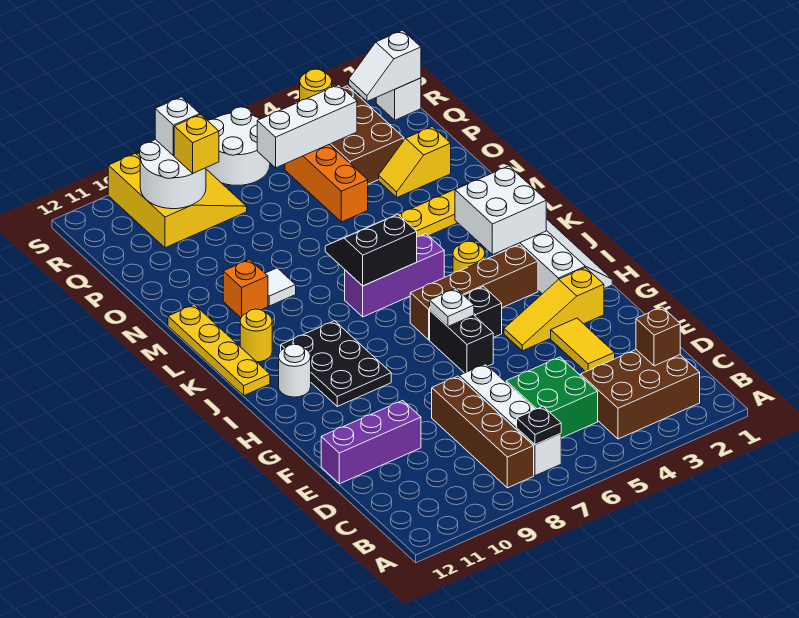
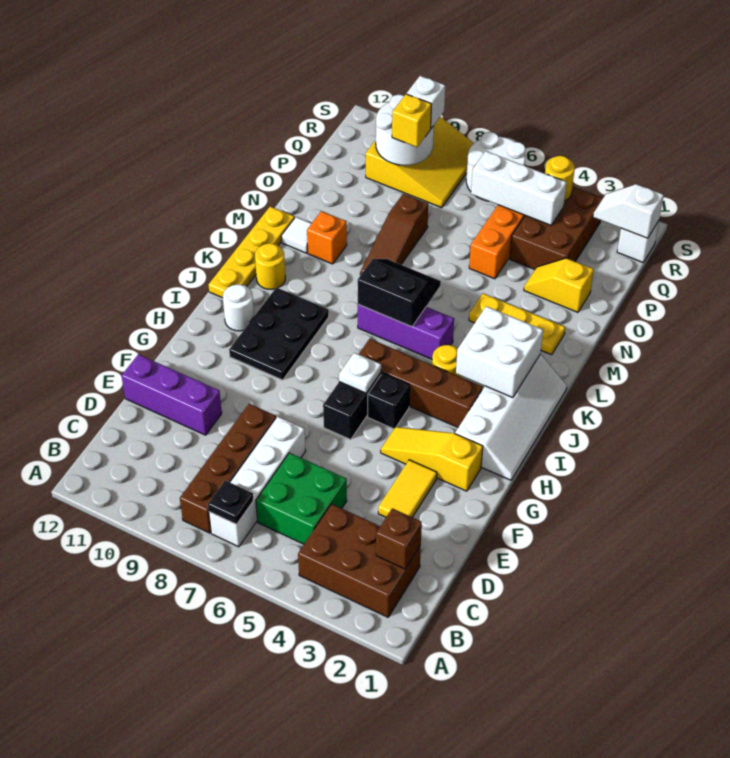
none -> brown slope M8:O8 level 1 top O
white tile M9 level 1 -> white tile M11 level 1

